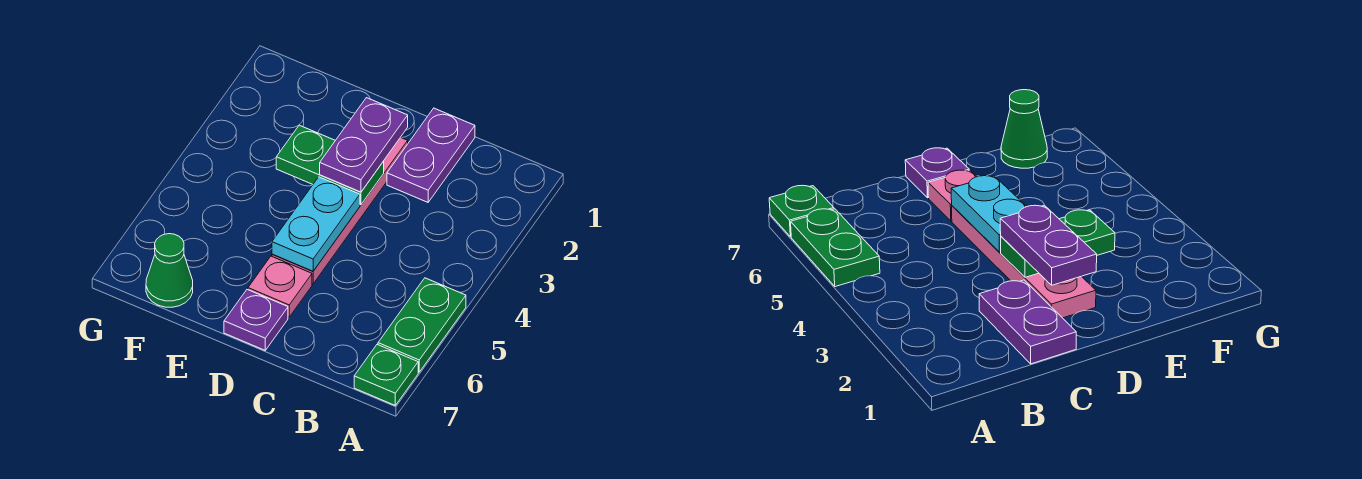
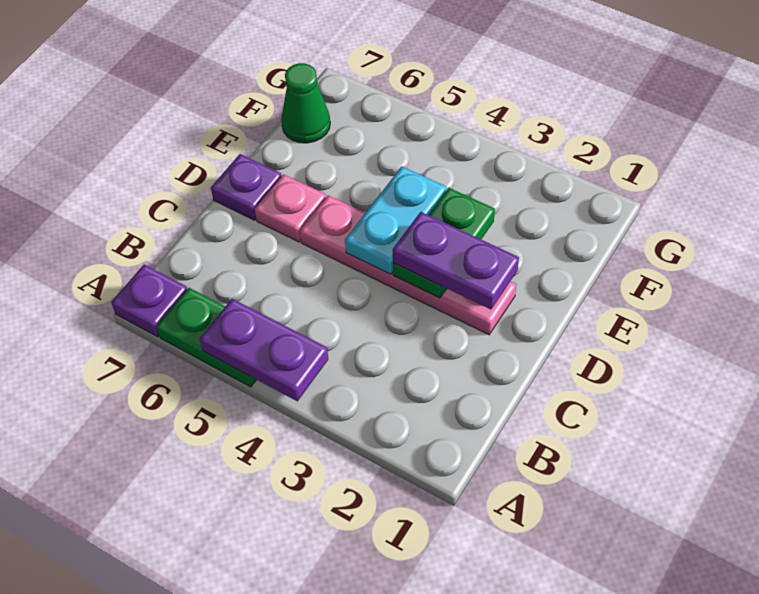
green plate A7 level 1 -> purple plate A7 level 1
purple plate C1:C2 level 1 -> purple plate A4:A5 level 2
cyan plate D4:D5 level 2 -> cyan plate D4:E4 level 2

